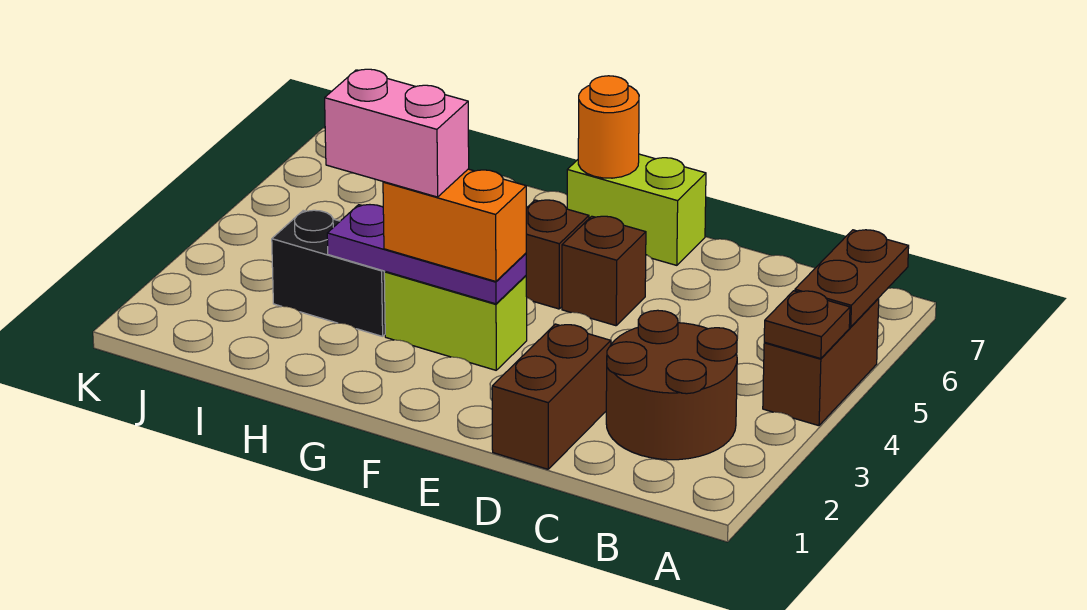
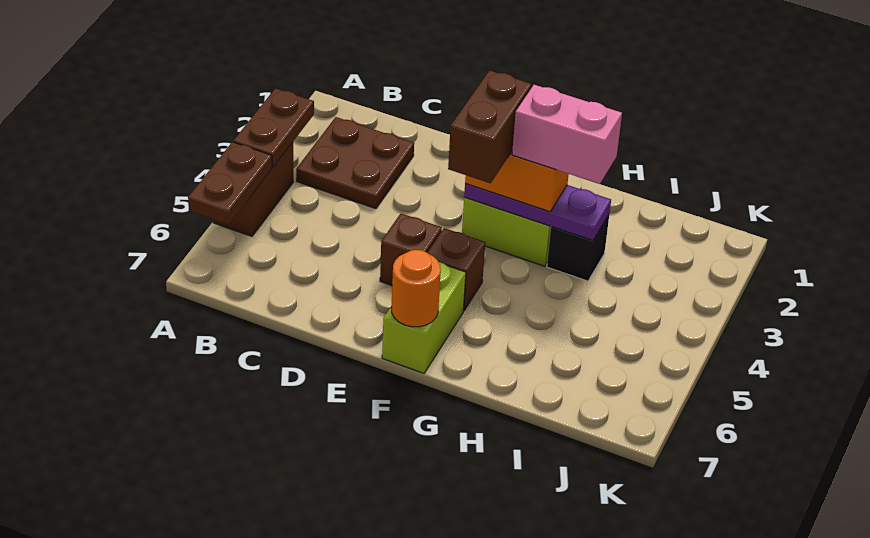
brown plate A4 level 2 -> brown plate A3:A4 level 2
brown round brick B2:C3 level 1 -> brown plate B2:C3 level 1
brown brick D1:D2 level 1 -> brown brick F3:F4 level 4
lime brick E7:F7 level 1 -> lime brick F6:F7 level 1
black brick H3:I3 level 1 -> black brick H3 level 1

